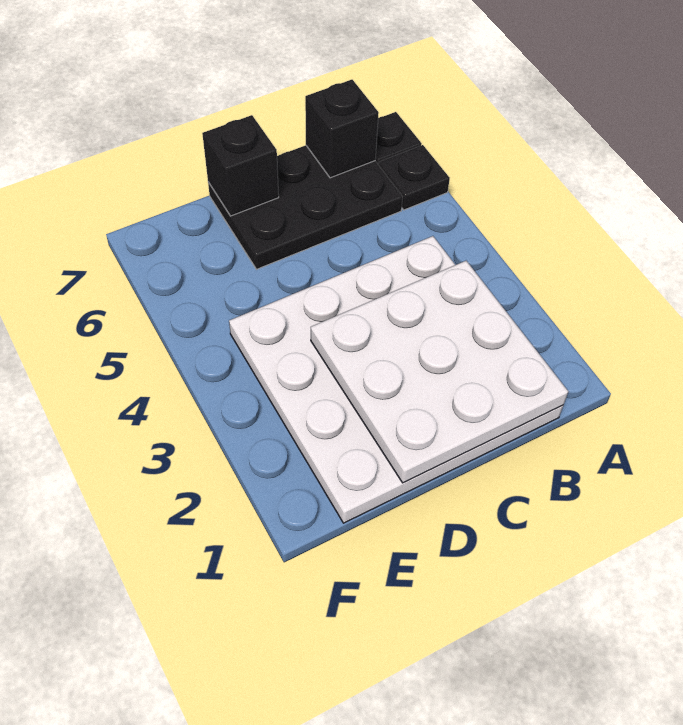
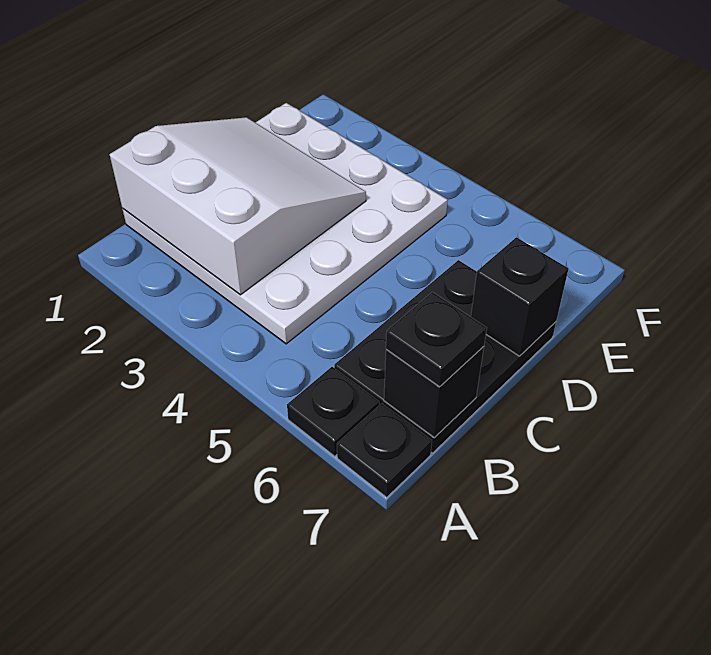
white plate B1:D3 level 2 -> white slope B1:D3 level 2 top B
none -> black plate B7 level 3

